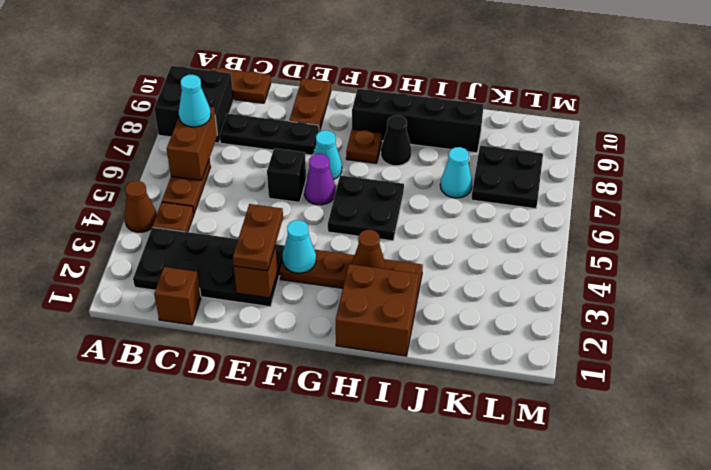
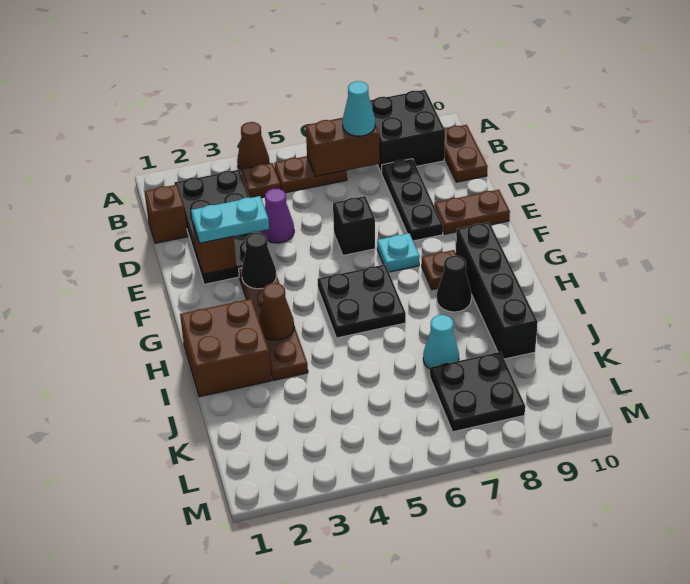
brown plate E2:E3 level 3 -> cyan plate E2:E3 level 3
cyan cone F3 level 2 -> black cone F3 level 2
purple cone F6 level 1 -> purple cone D4 level 1
cyan cone F7 level 1 -> cyan plate F7 level 1

